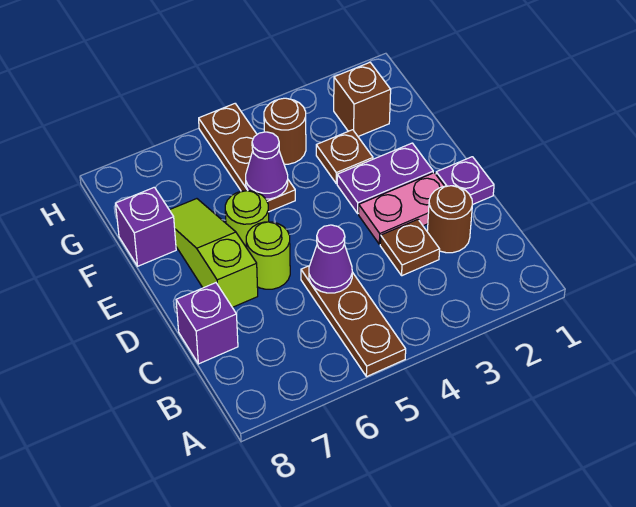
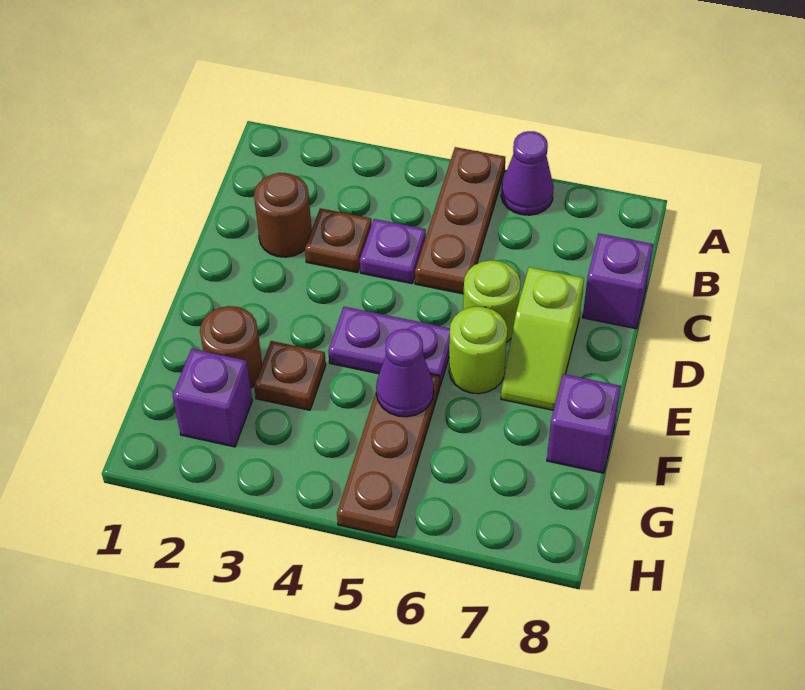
purple cone C5 level 2 -> purple cone A6 level 1
purple plate D1 level 1 -> purple plate C4 level 1
pink plate D2:D3 level 1 -> none
lime slope D7:F7 level 1 top D -> lime slope D7:E7 level 1 top D
purple plate E2:E3 level 1 -> purple plate E4:E5 level 1
brown brick G2 level 1 -> purple brick G2 level 1
brown round brick G4 level 1 -> brown round brick F2 level 1

